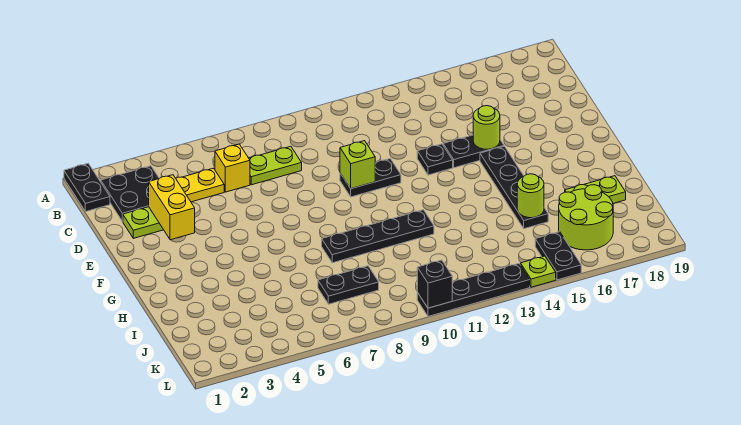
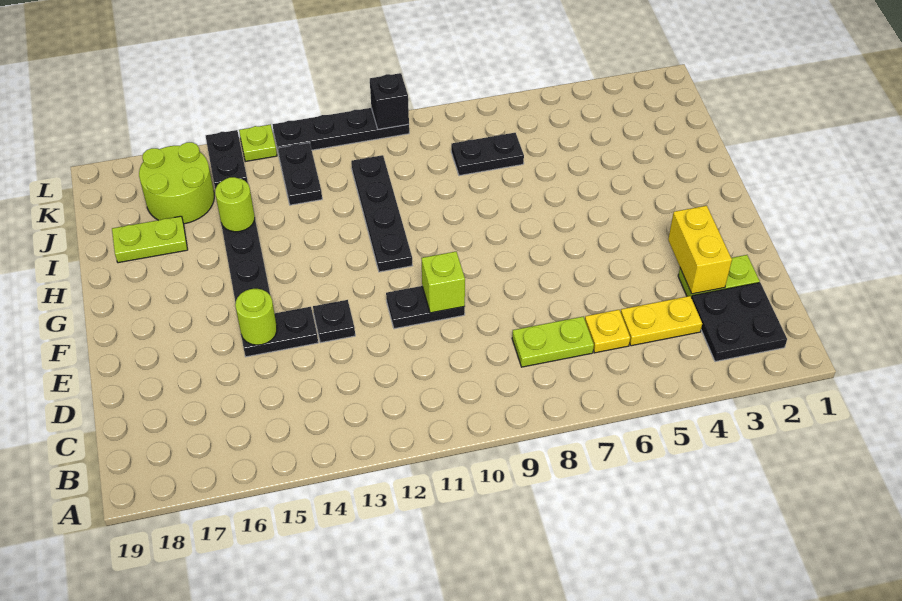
black plate A1:B1 level 1 -> black plate J13:K13 level 1
yellow brick C6 level 1 -> yellow plate C6 level 1
black plate H8:H11 level 1 -> black plate G11:J11 level 1

